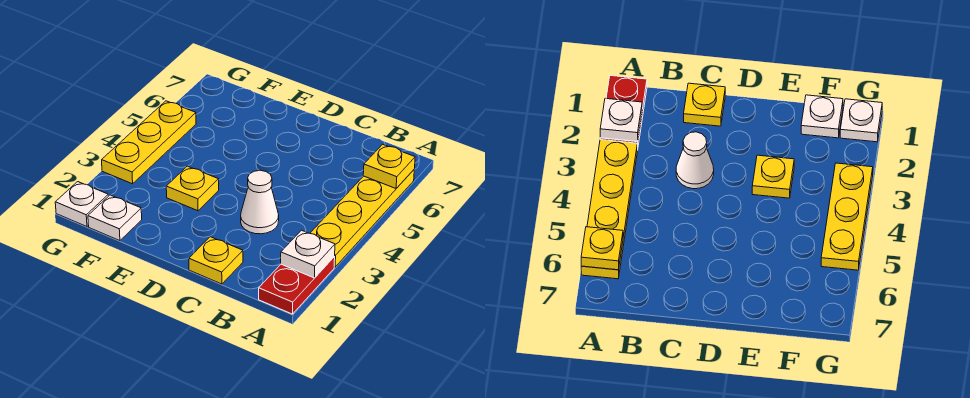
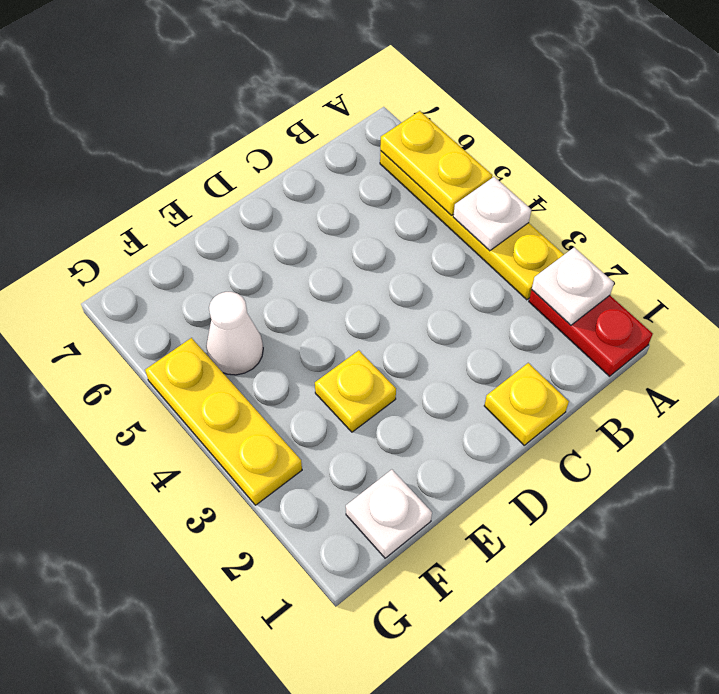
yellow plate A6 level 2 -> yellow plate A5:A6 level 2
white cone C3 level 1 -> white cone F5 level 1
white plate G1 level 1 -> white plate A4 level 2

